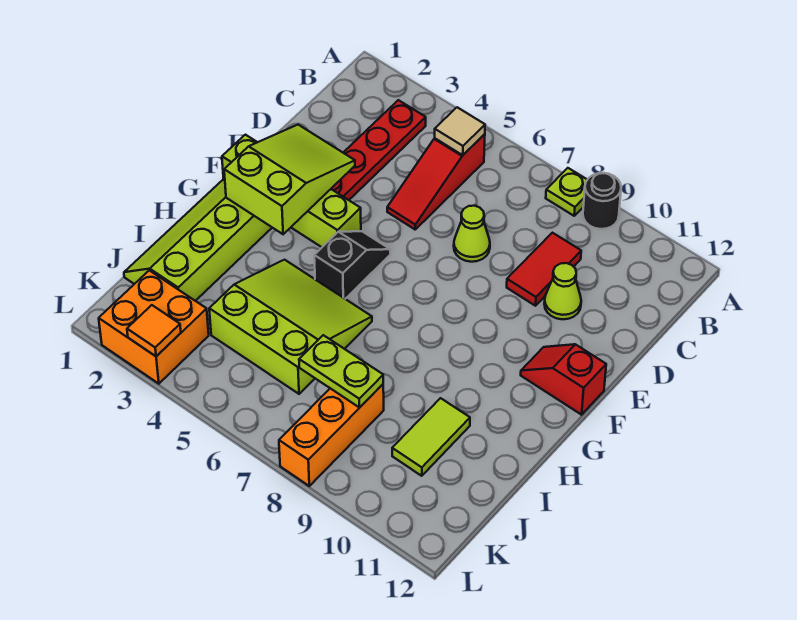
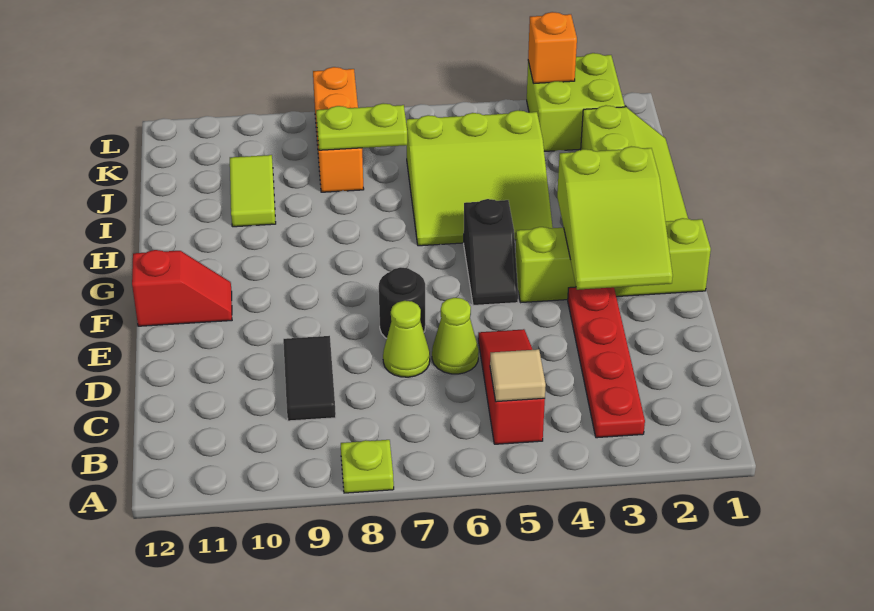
black round brick A9 level 1 -> black round brick E7 level 1
red tile C9:D9 level 1 -> black tile C9:D9 level 1
lime cone D10 level 1 -> lime cone D6 level 1
orange brick K2:L3 level 1 -> lime brick K2:L3 level 1
orange tile L3 level 2 -> orange brick L3 level 2

